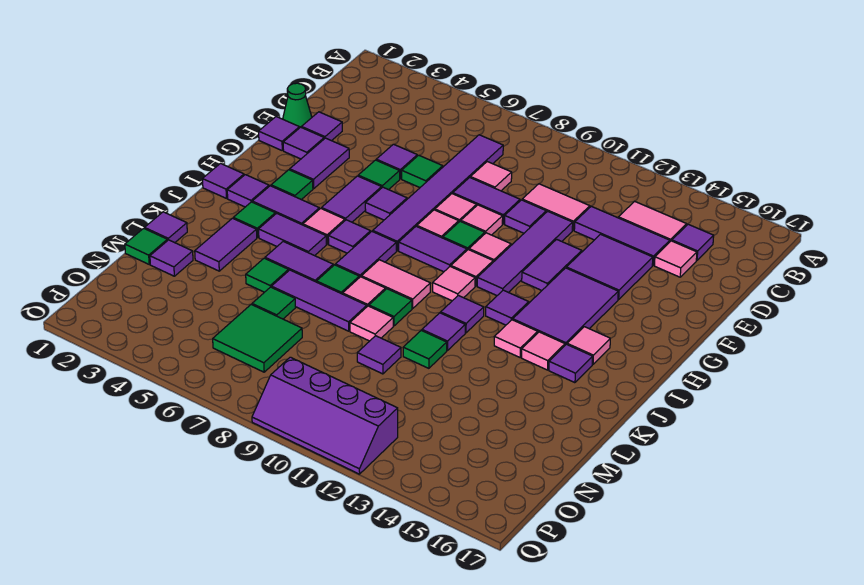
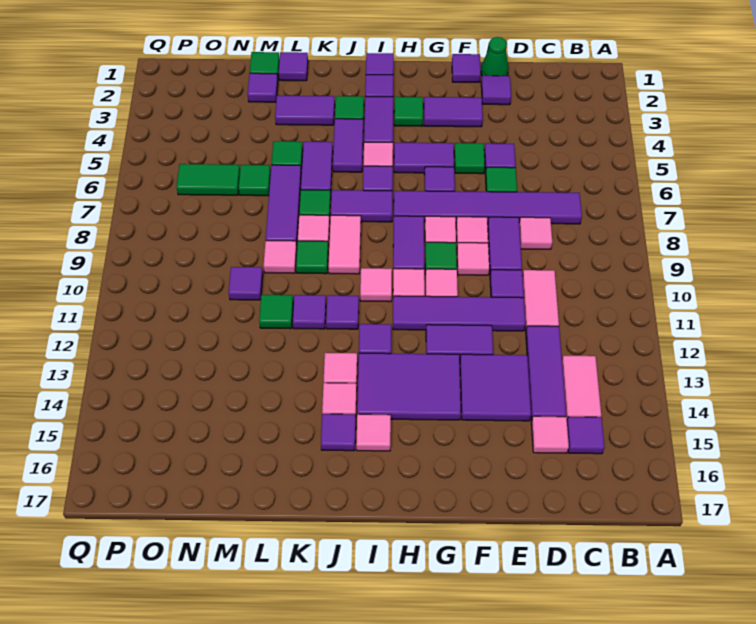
purple tile F2 level 1 -> none
green tile N6:O7 level 1 -> green tile N6:O6 level 1
purple slope P9:Q12 level 1 top P -> none

